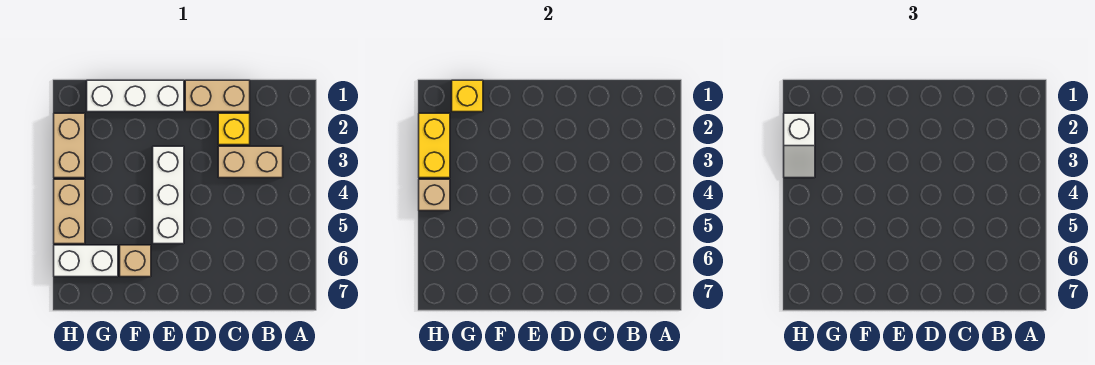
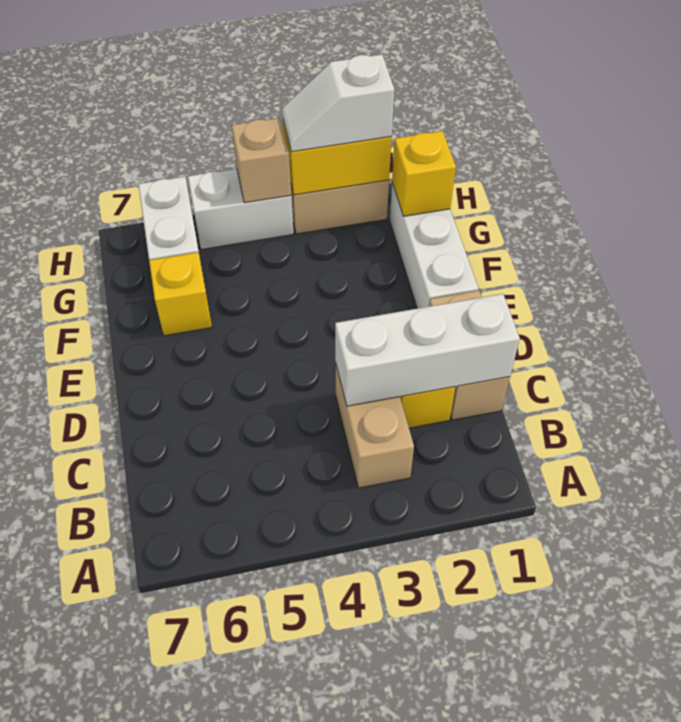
white brick E3:E5 level 1 -> white brick C1:C3 level 2
tan brick F6 level 1 -> yellow brick F6 level 1
tan brick H4:H5 level 1 -> white brick H4:H5 level 1

